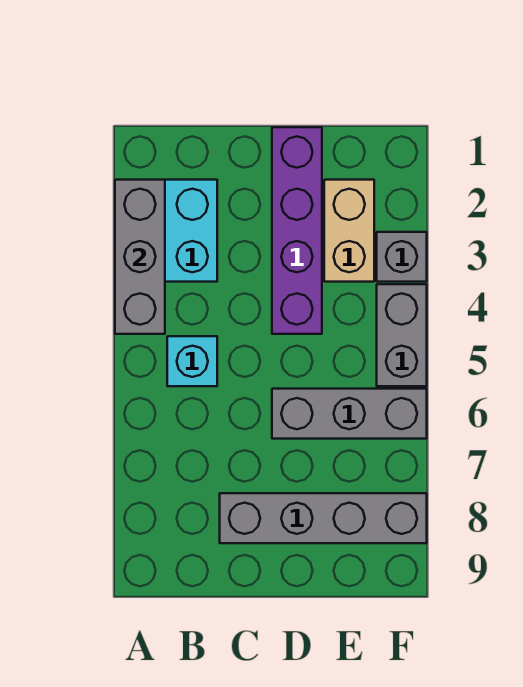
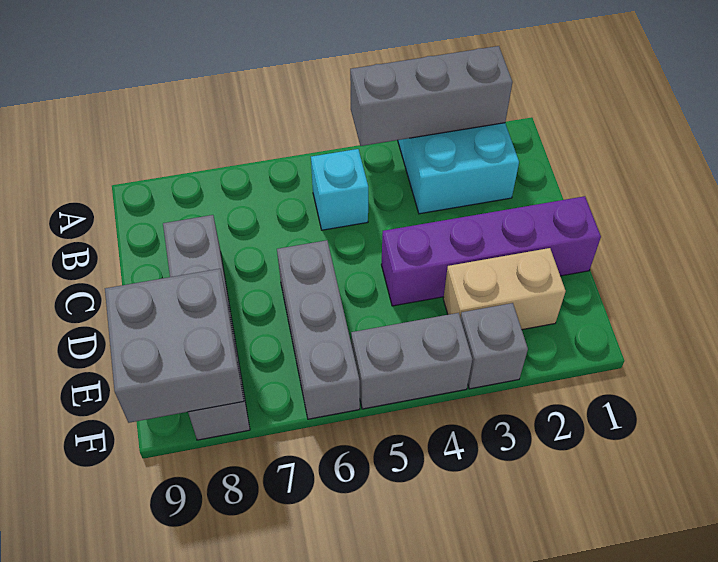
none -> grey brick E8:F9 level 2

